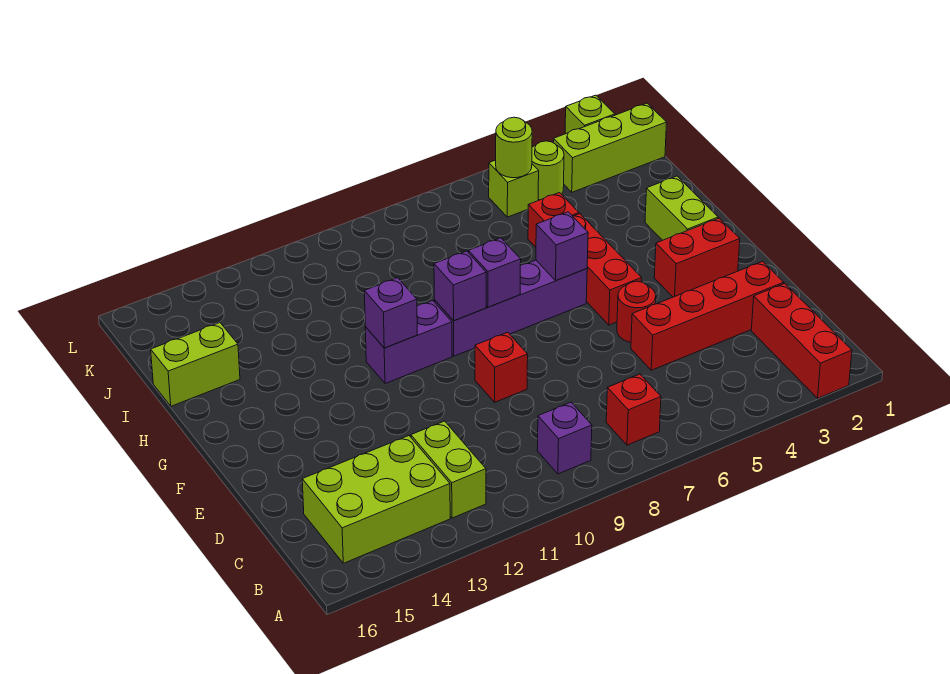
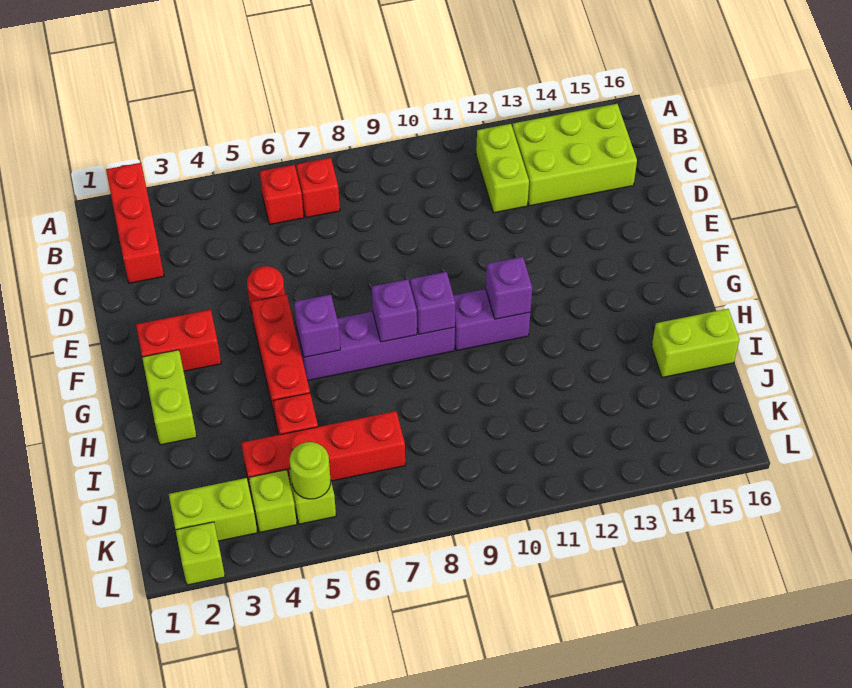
purple brick B9 level 1 -> none
red brick D2:D5 level 1 -> red brick J4:J7 level 1
red brick E9 level 1 -> red brick B6 level 1
lime brick K1:K3 level 1 -> lime brick K2:K3 level 1
lime round brick K4 level 1 -> lime brick K4 level 1

